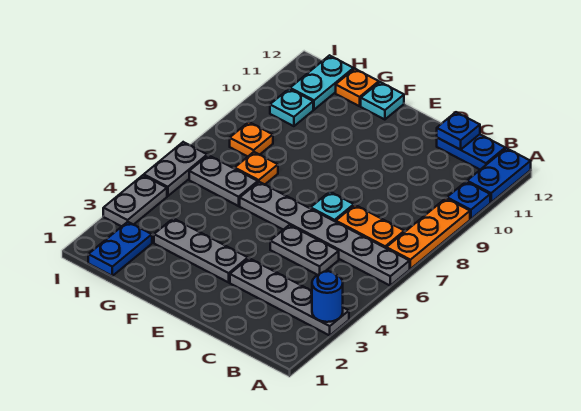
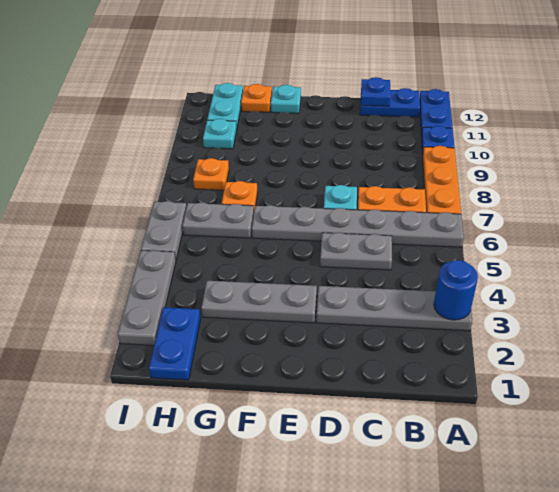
grey plate I3:I4 level 1 -> grey plate I2:I4 level 1

